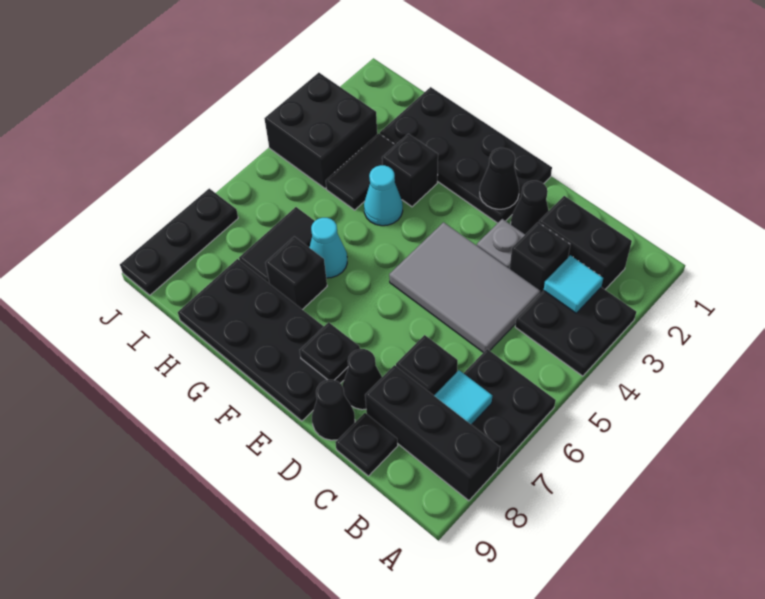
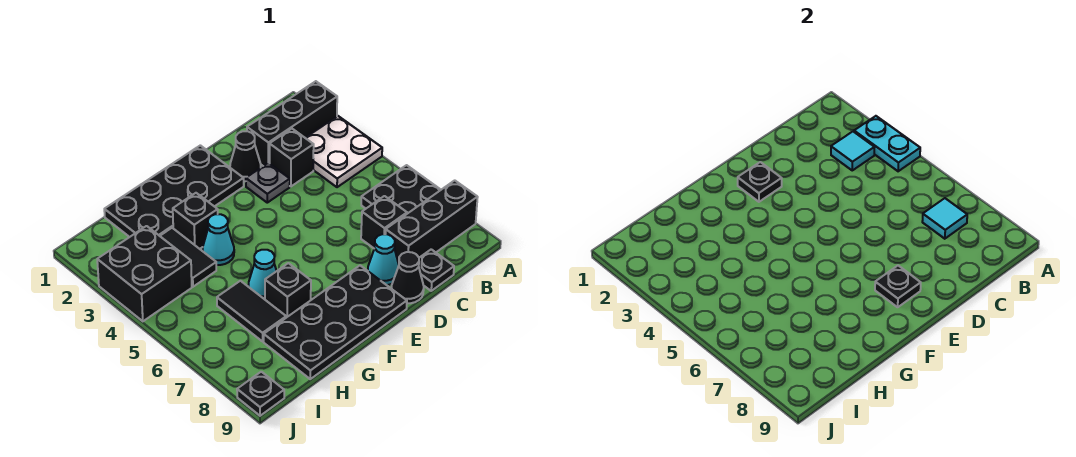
black plate A3:B4 level 1 -> white plate A3:B4 level 1
none -> cyan plate A3:A4 level 2
black brick B2:C2 level 1 -> black brick A2:C2 level 1
grey tile C4:E5 level 1 -> none
black cone D8 level 1 -> cyan cone D8 level 1
black cone E2 level 2 -> black plate E2 level 2
black plate J7:J9 level 1 -> black plate J9 level 1

